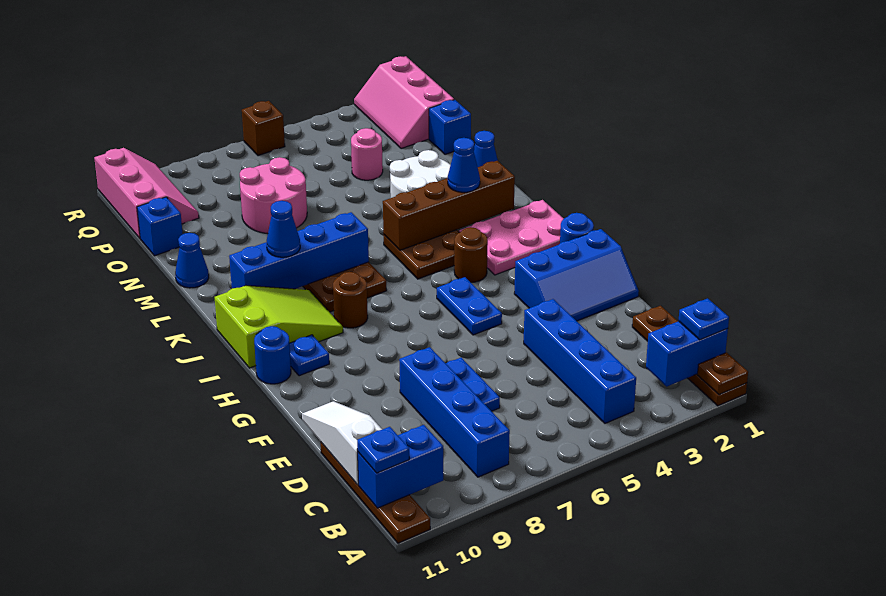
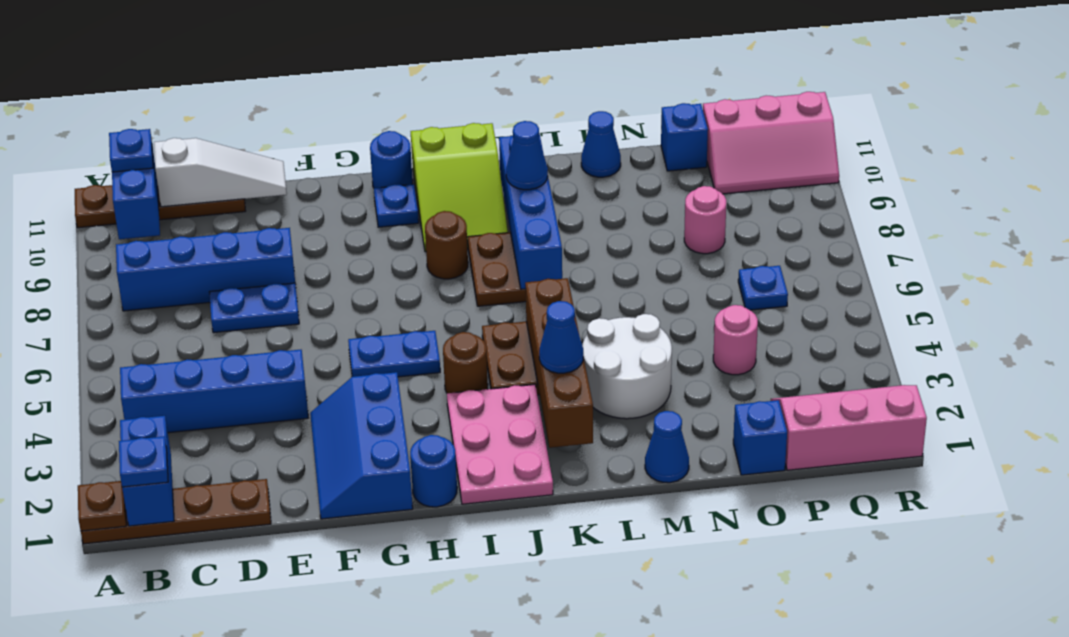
pink round brick N7:O8 level 1 -> pink round brick O8 level 1
none -> blue plate P6 level 1
brown brick R6 level 1 -> none

